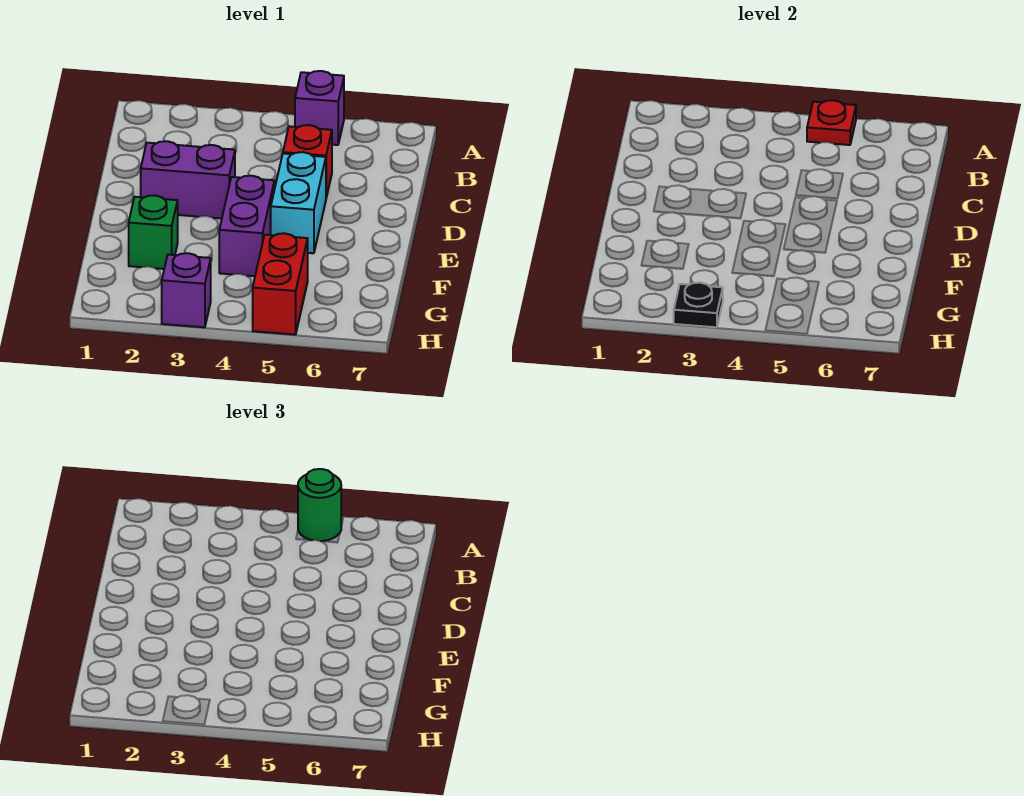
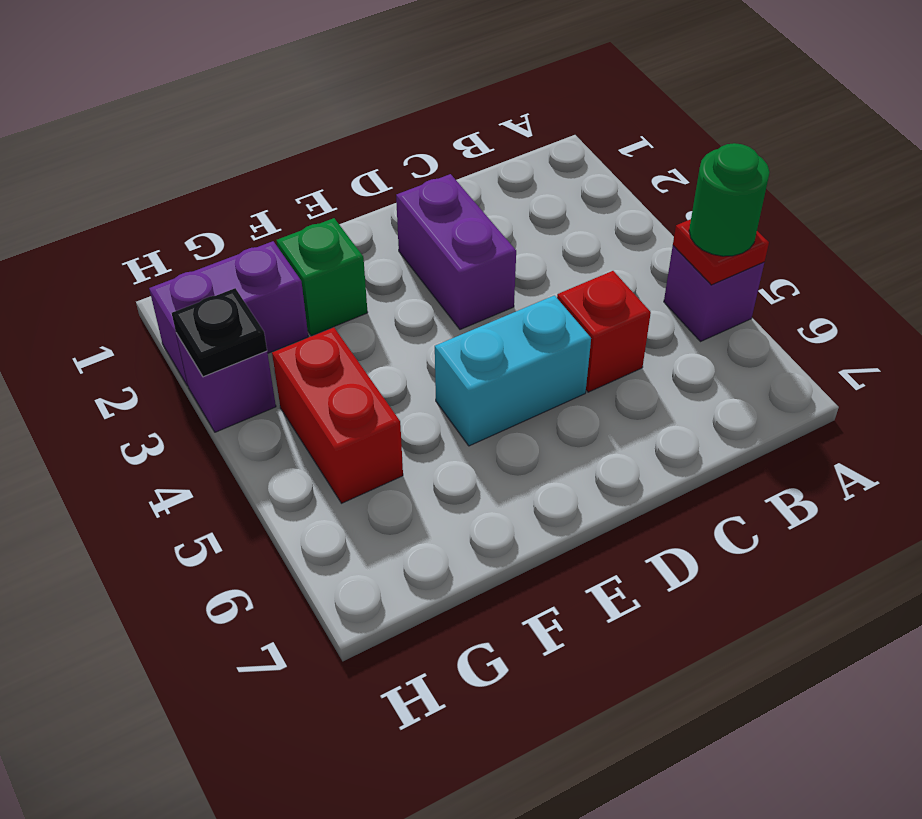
purple brick E4:F4 level 1 -> purple brick G2:H2 level 1
red brick G5:H5 level 1 -> red brick G4:G5 level 1

